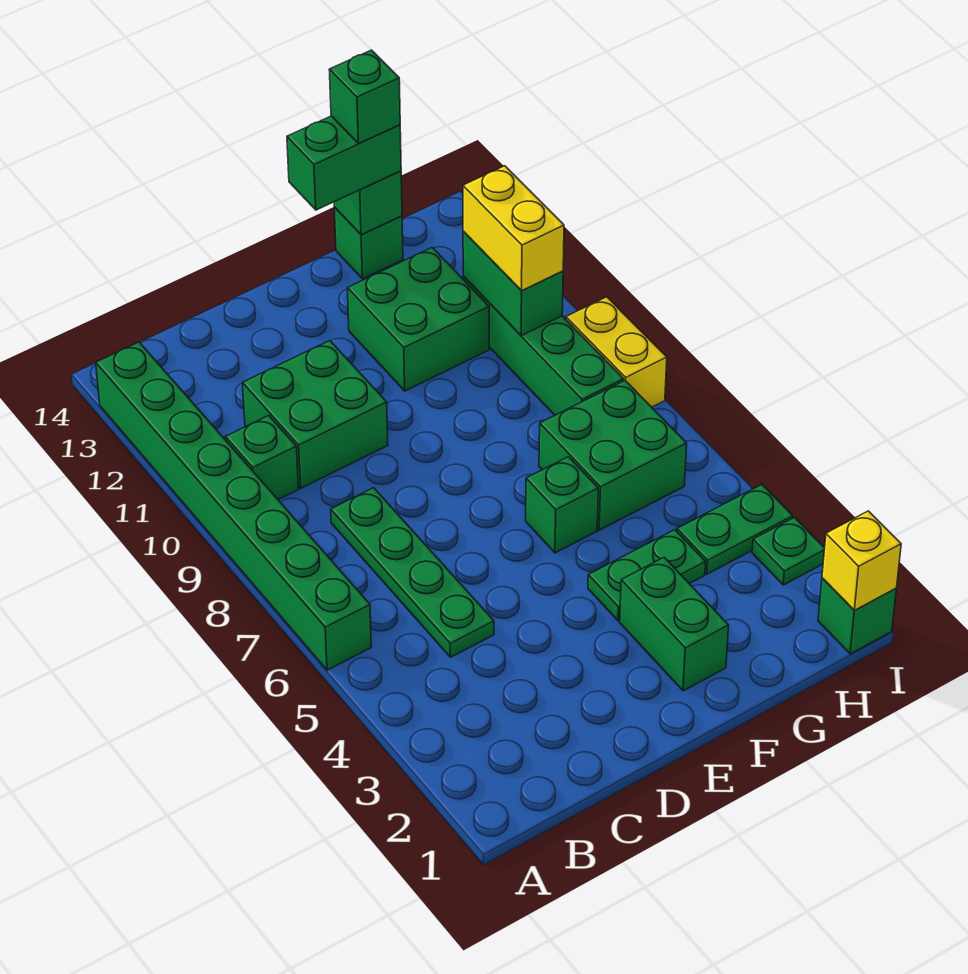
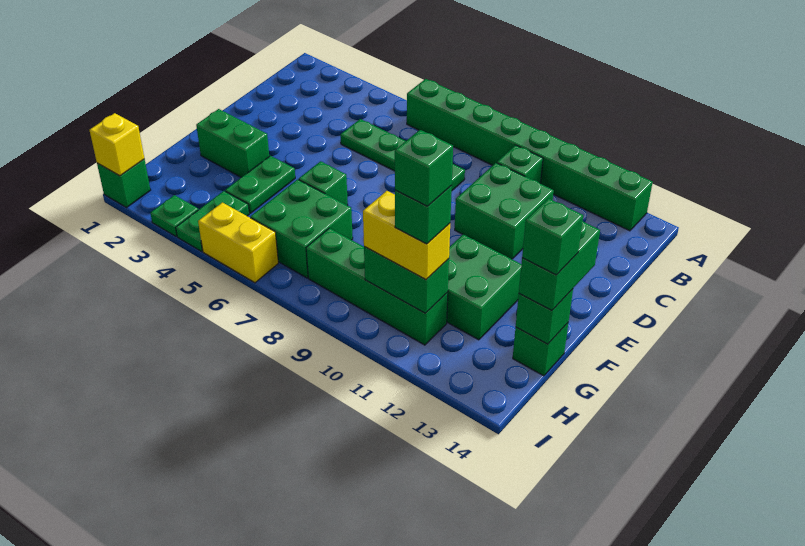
none -> green brick H11 level 4
none -> green brick H11 level 5
yellow brick I8:I9 level 1 -> yellow brick I5:I6 level 1

